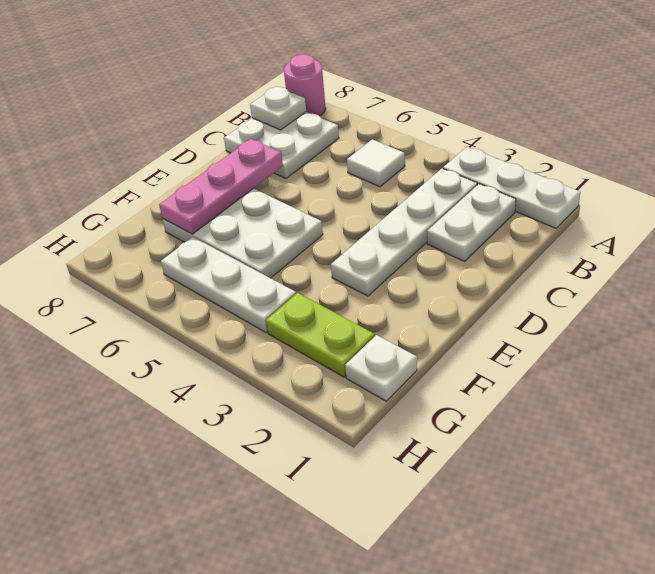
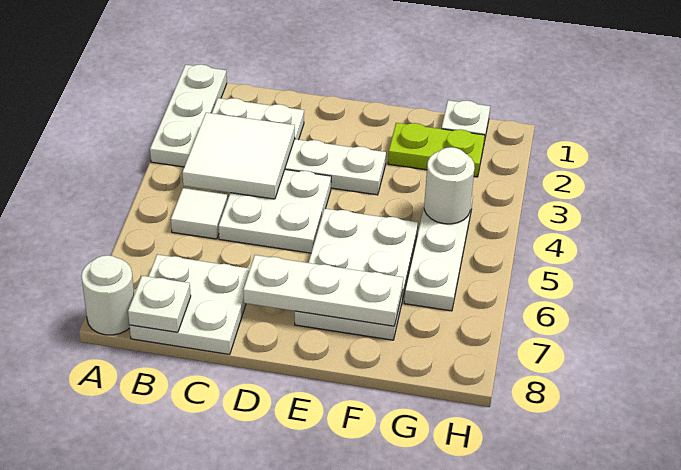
pink round brick A8 level 1 -> white round brick A8 level 1
none -> white tile B3:C4 level 2
none -> white plate C4:D5 level 1
pink plate D7:F7 level 2 -> white plate D7:F7 level 2
lime plate G2:G3 level 1 -> lime plate F2:G2 level 1
none -> white round brick G4 level 2

